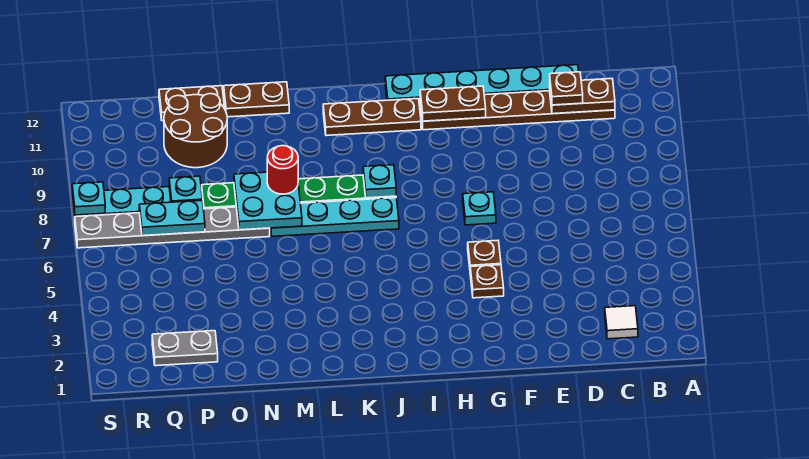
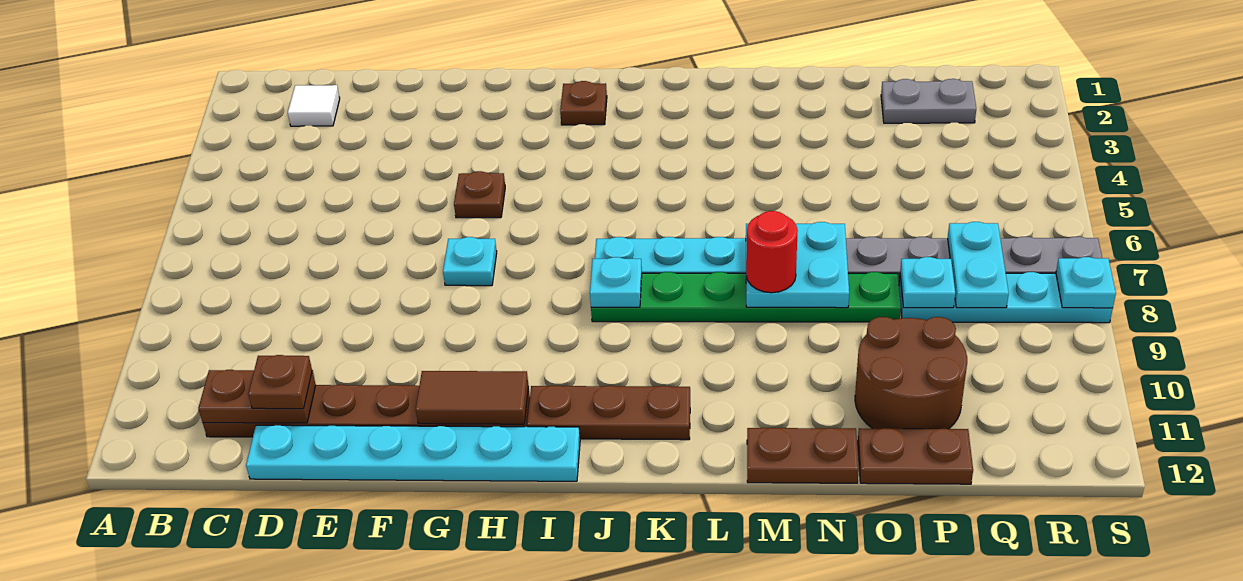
brown plate G4 level 1 -> brown plate I2 level 1
brown plate G11:H11 level 2 -> brown tile G11:H11 level 2
cyan plate P7:Q7 level 2 -> cyan plate Q7:Q8 level 2

